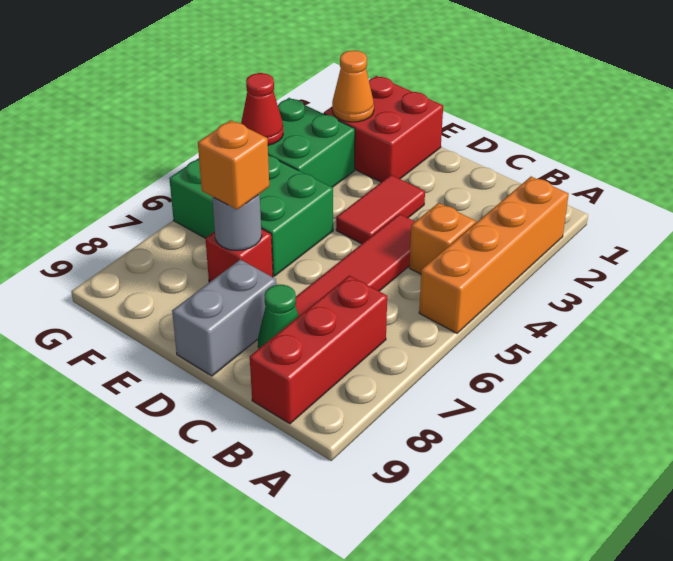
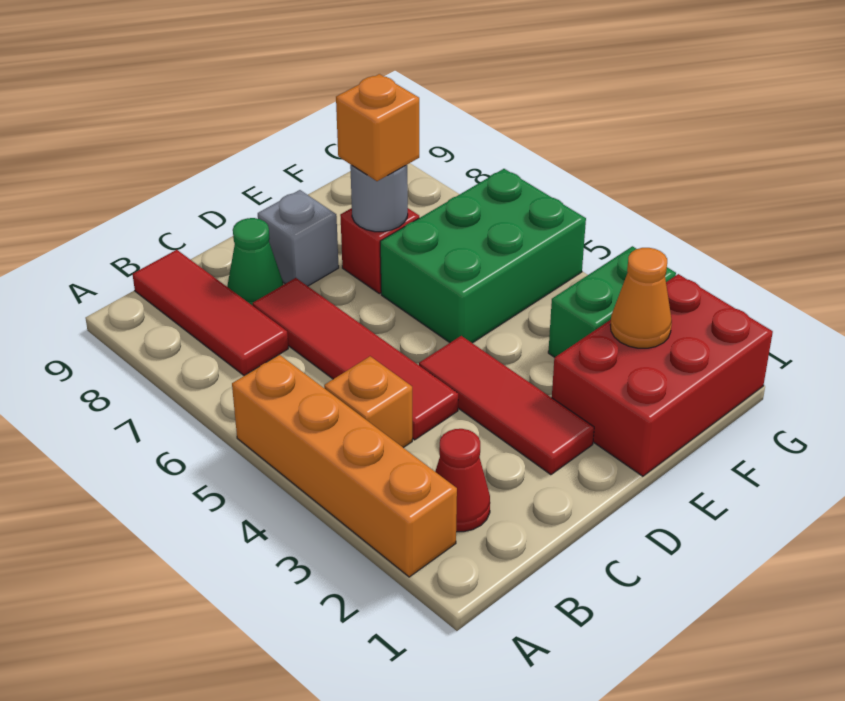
red brick B7:B9 level 1 -> red tile B7:B9 level 1
red tile D3:D4 level 1 -> red tile D2:D4 level 1
grey brick D8:D9 level 1 -> grey brick D8 level 1
red brick E1:F2 level 1 -> red brick E1:G2 level 1
green brick F3:G4 level 1 -> green brick F3:G3 level 1
red cone G4 level 2 -> red cone B2 level 1

